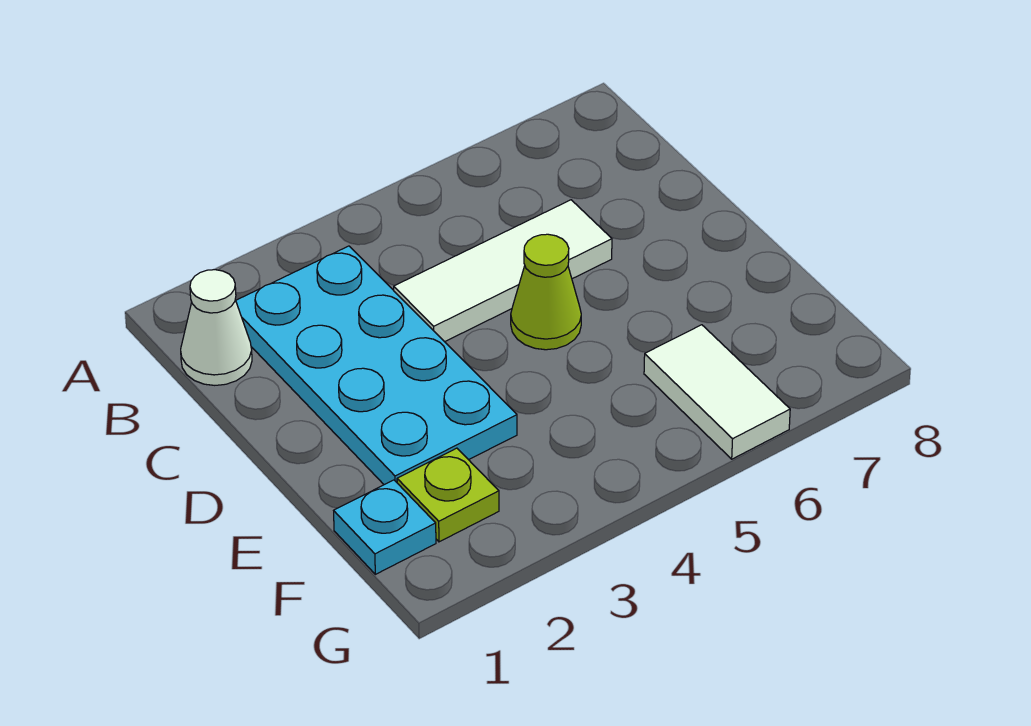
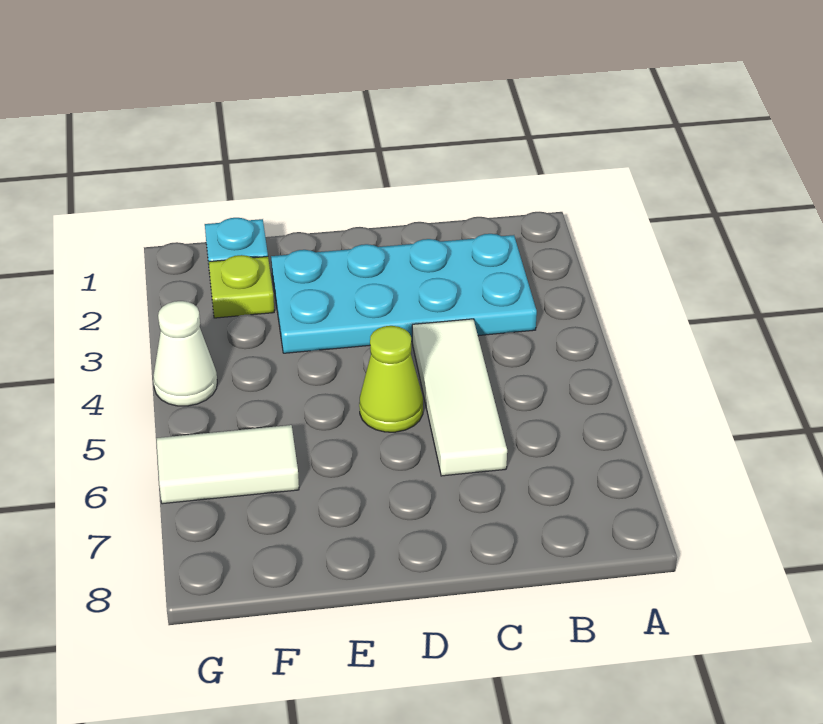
white cone B1 level 1 -> white cone G4 level 1

